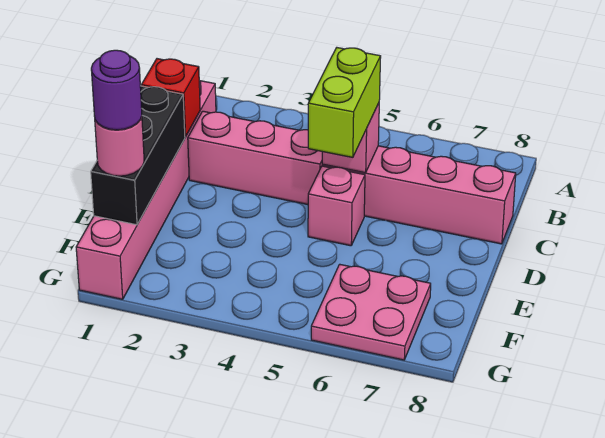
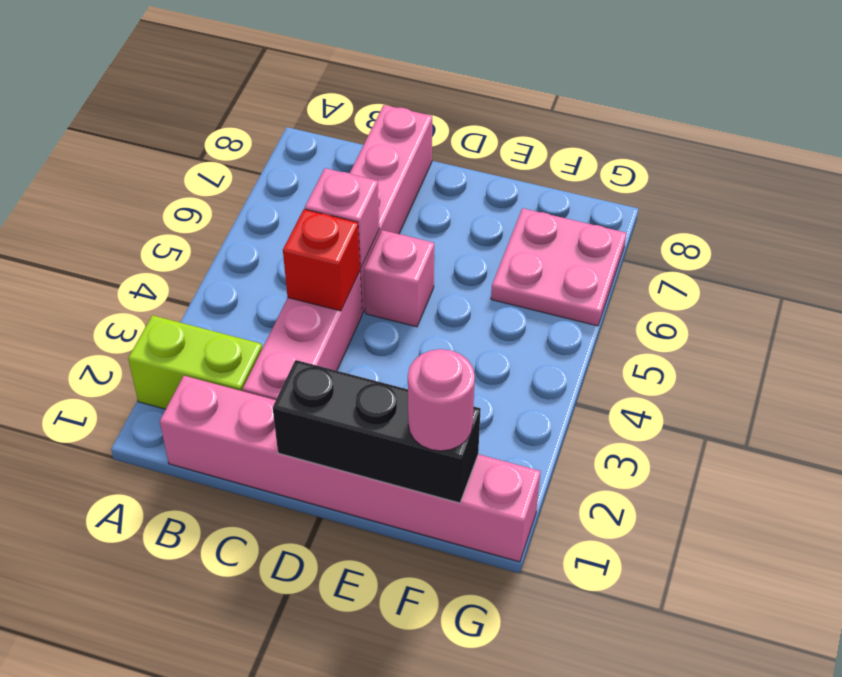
red brick C1 level 2 -> red brick C4 level 2
lime brick C5:D5 level 3 -> lime brick A2:B2 level 1
purple round brick F1 level 4 -> none

